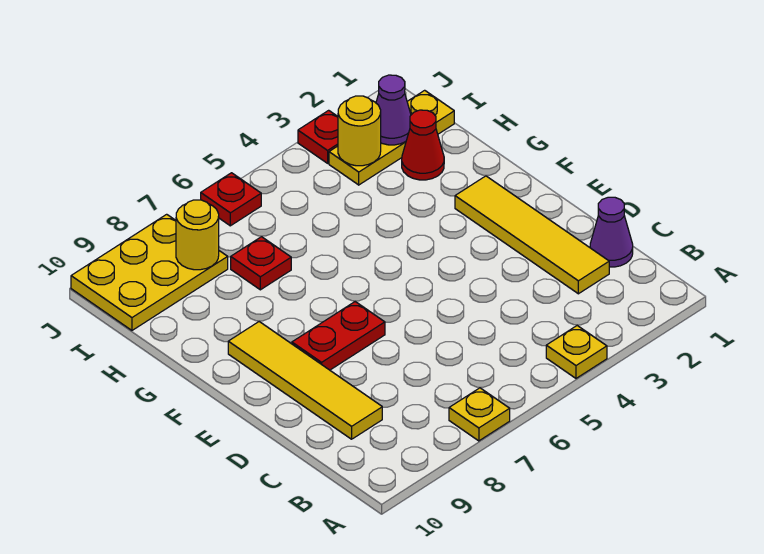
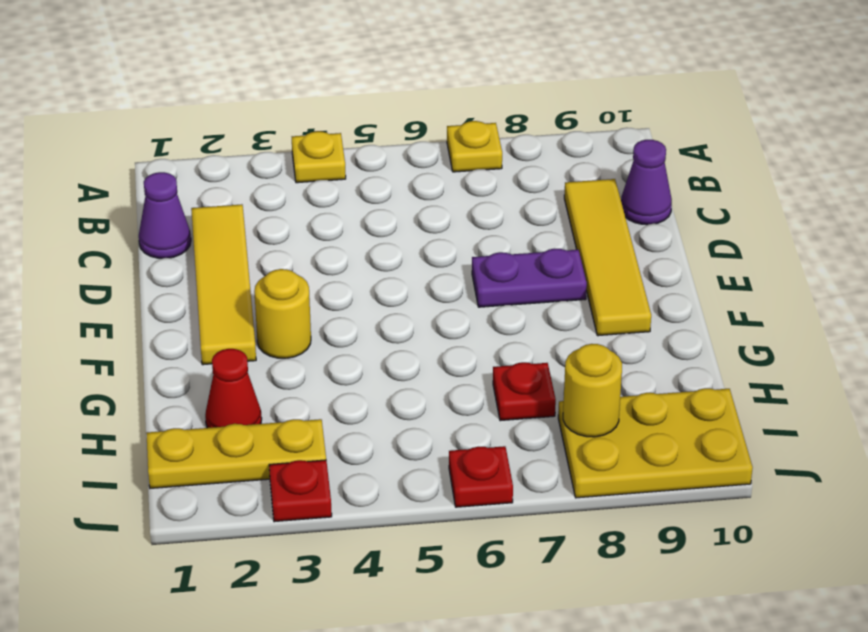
red plate E7:E8 level 1 -> purple plate E7:E8 level 1
purple cone I2 level 2 -> purple cone C10 level 1
yellow round brick I3 level 2 -> yellow round brick F3 level 1

